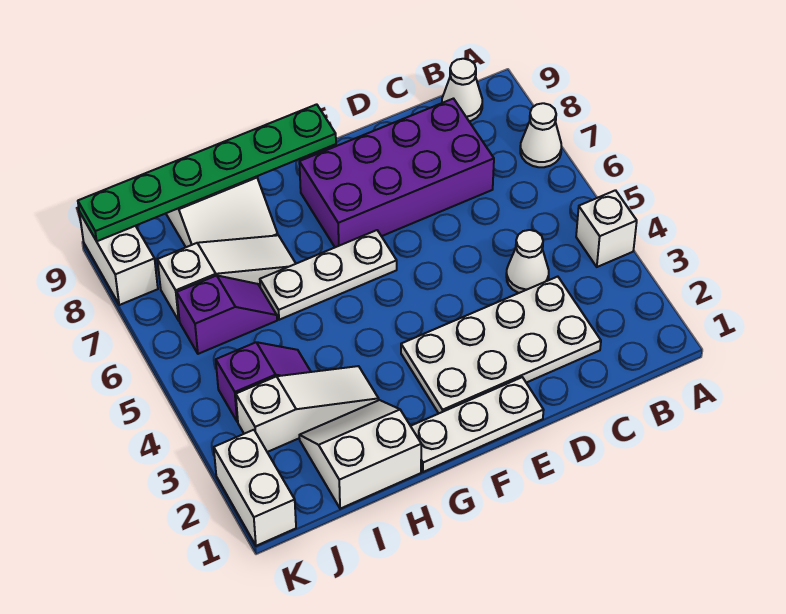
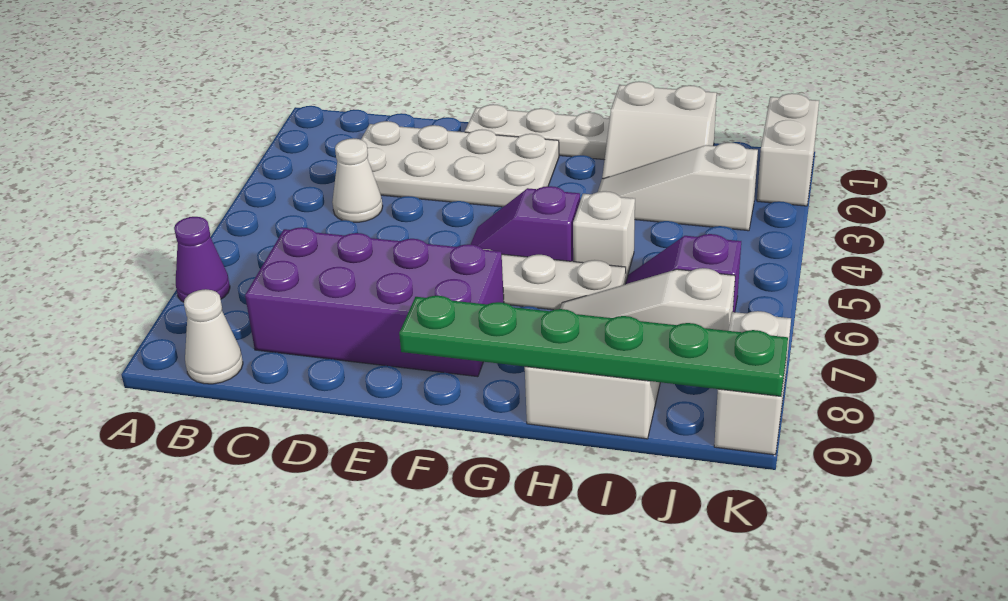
white brick A4 level 1 -> white brick H5 level 1
white cone A7 level 1 -> purple cone A7 level 1
purple slope I4:J4 level 1 top J -> purple slope F5:G5 level 1 top G

